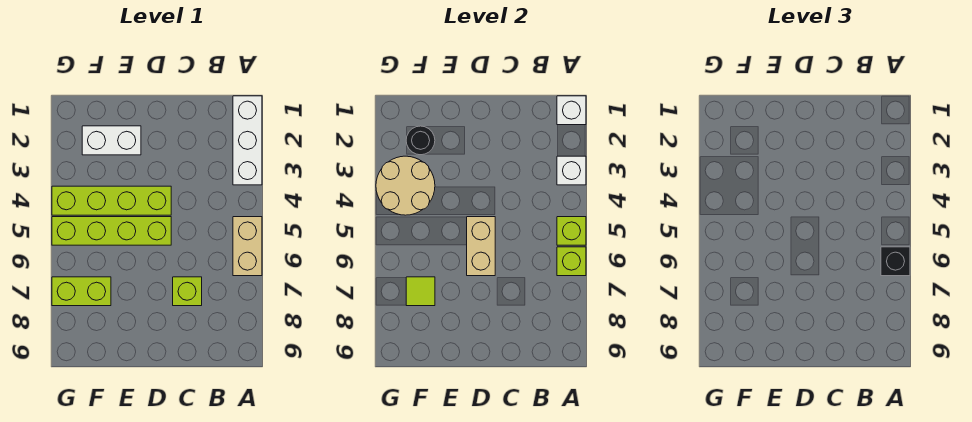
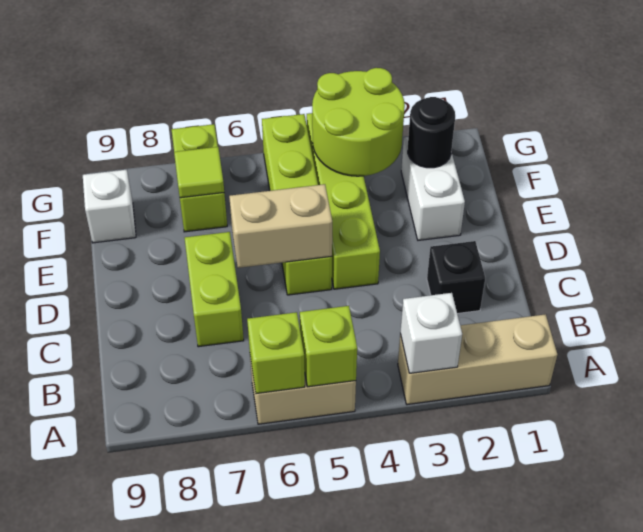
white brick A1:A3 level 1 -> tan brick A1:A3 level 1
white brick A1 level 2 -> white brick F9 level 1
black brick A6 level 3 -> black brick C2 level 1
lime brick C7 level 1 -> lime brick C7:D7 level 1
tan round brick F3:G4 level 2 -> lime round brick F3:G4 level 2

